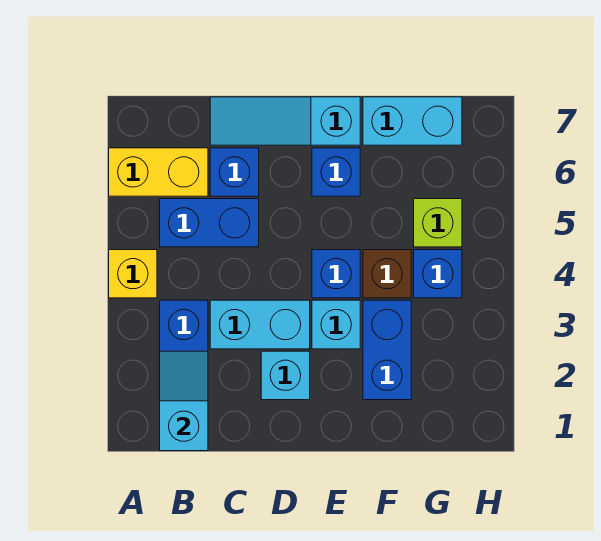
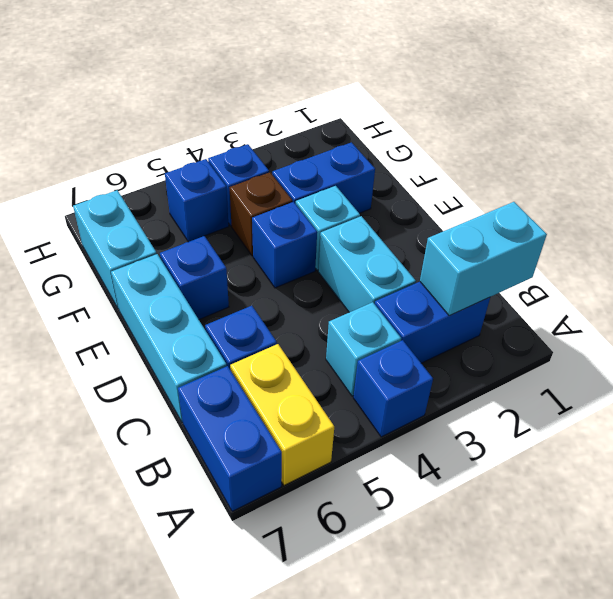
yellow brick A4 level 1 -> blue brick A4 level 1
cyan slope B1:B2 level 2 top 1 -> cyan brick B1:B2 level 2
blue brick B5:C5 level 1 -> blue brick A7:B7 level 1
cyan slope C7:E7 level 1 top E -> cyan brick C7:E7 level 1
cyan brick D2 level 1 -> cyan brick B4 level 1
lime brick G5 level 1 -> blue brick G5 level 1

